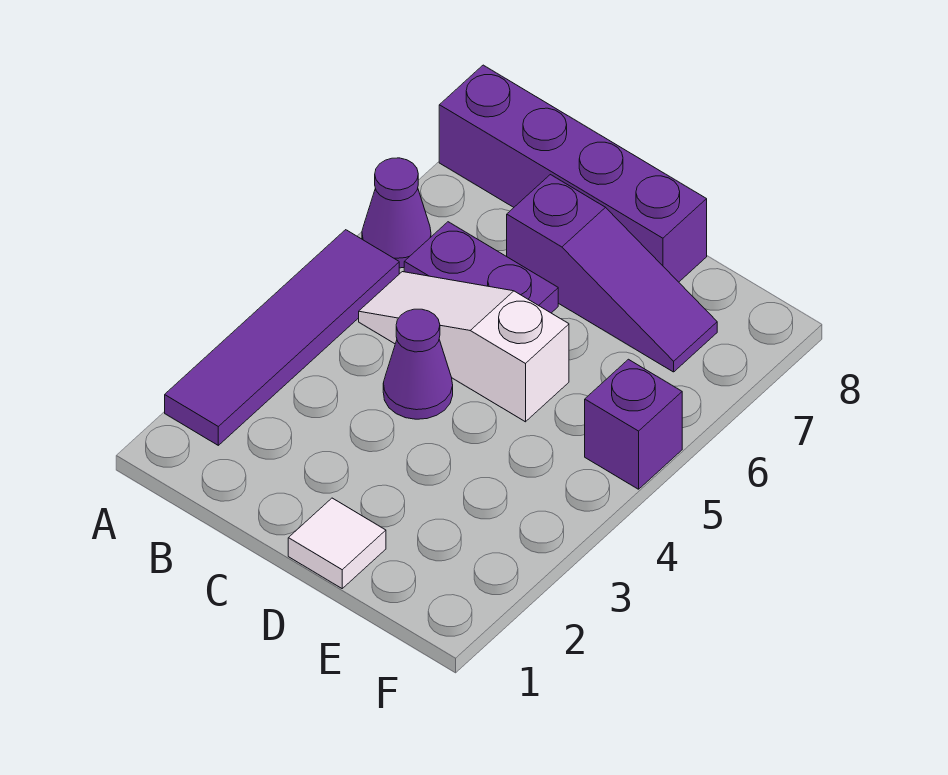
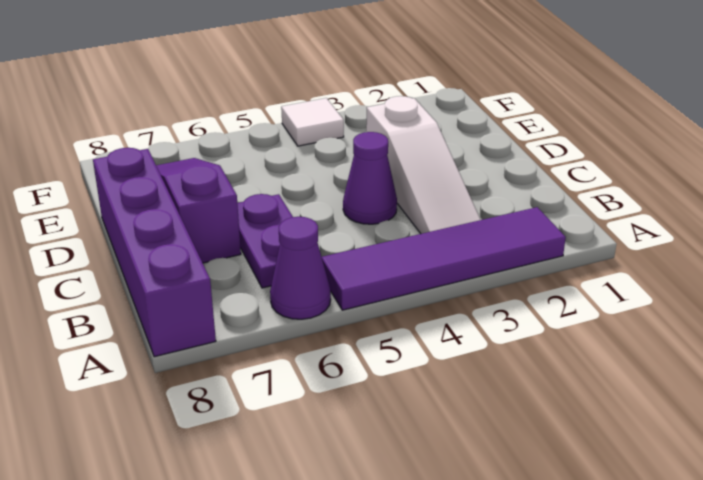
white slope B5:D5 level 1 top D -> white slope B3:D3 level 1 top D
white tile D1 level 1 -> white tile F4 level 1
purple brick F5 level 1 -> none

